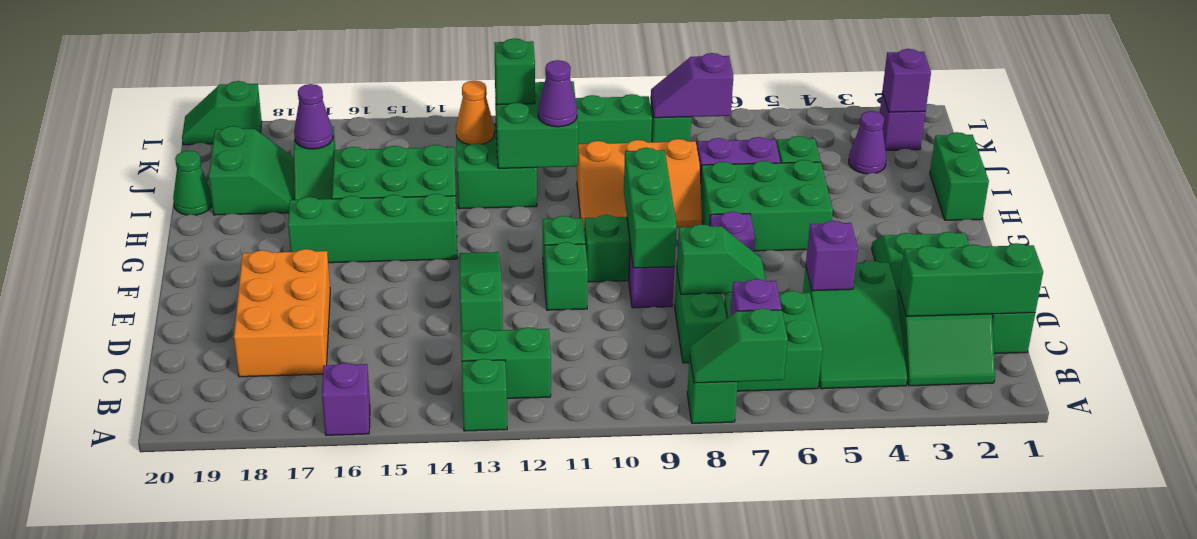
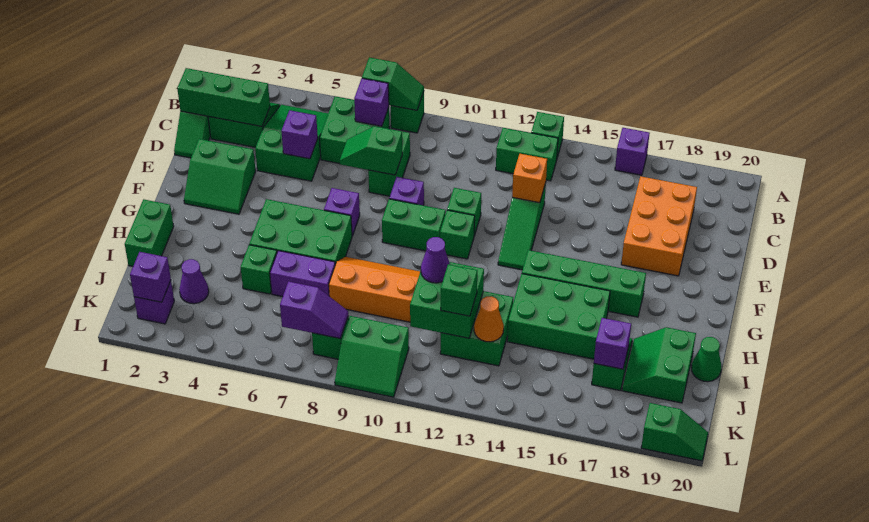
none -> orange brick D13 level 2
green brick E9:G9 level 2 -> none
purple cone J17 level 2 -> purple brick J17 level 2

